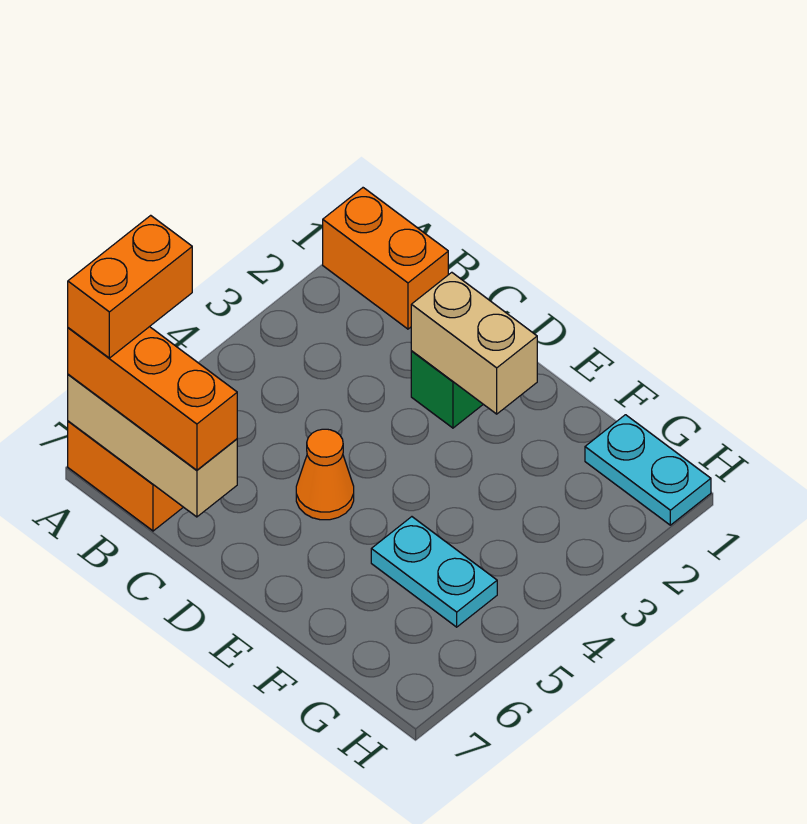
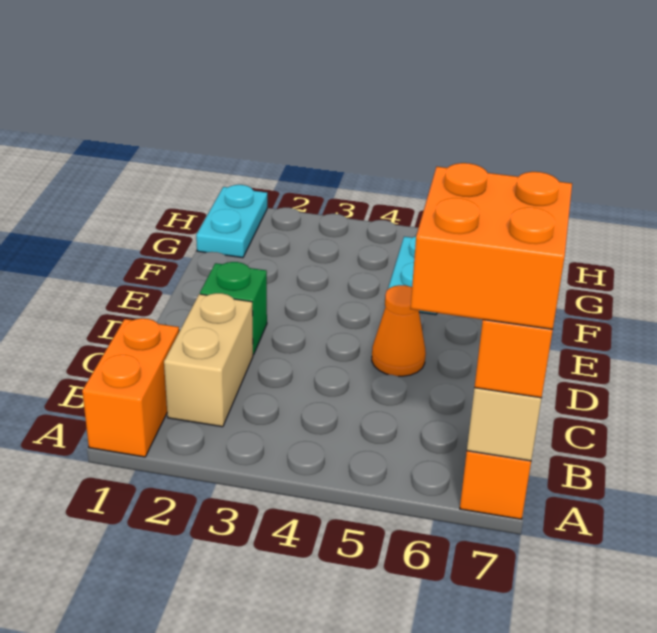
orange brick A6:A7 level 4 -> orange brick A6:B7 level 4
tan brick D2:E2 level 2 -> tan brick B2:C2 level 1

